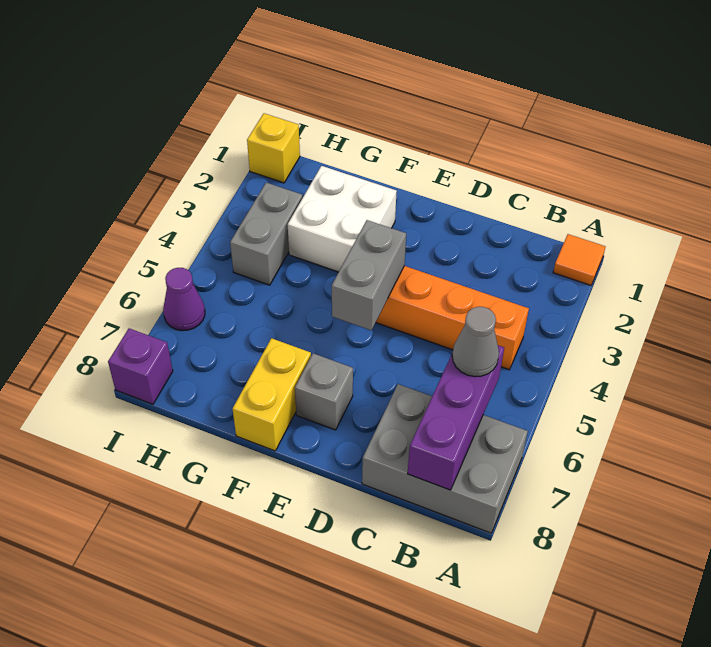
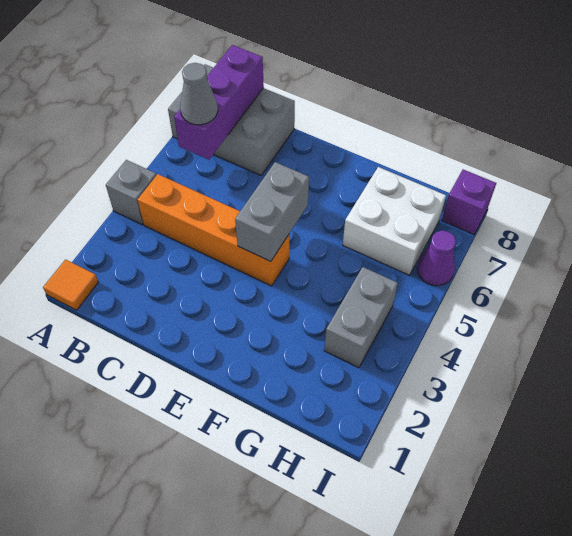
grey brick E7 level 1 -> grey brick A4 level 1
white brick F2:G3 level 1 -> white brick G6:H7 level 1
yellow brick F7:F8 level 1 -> none
yellow brick I1 level 1 -> none

